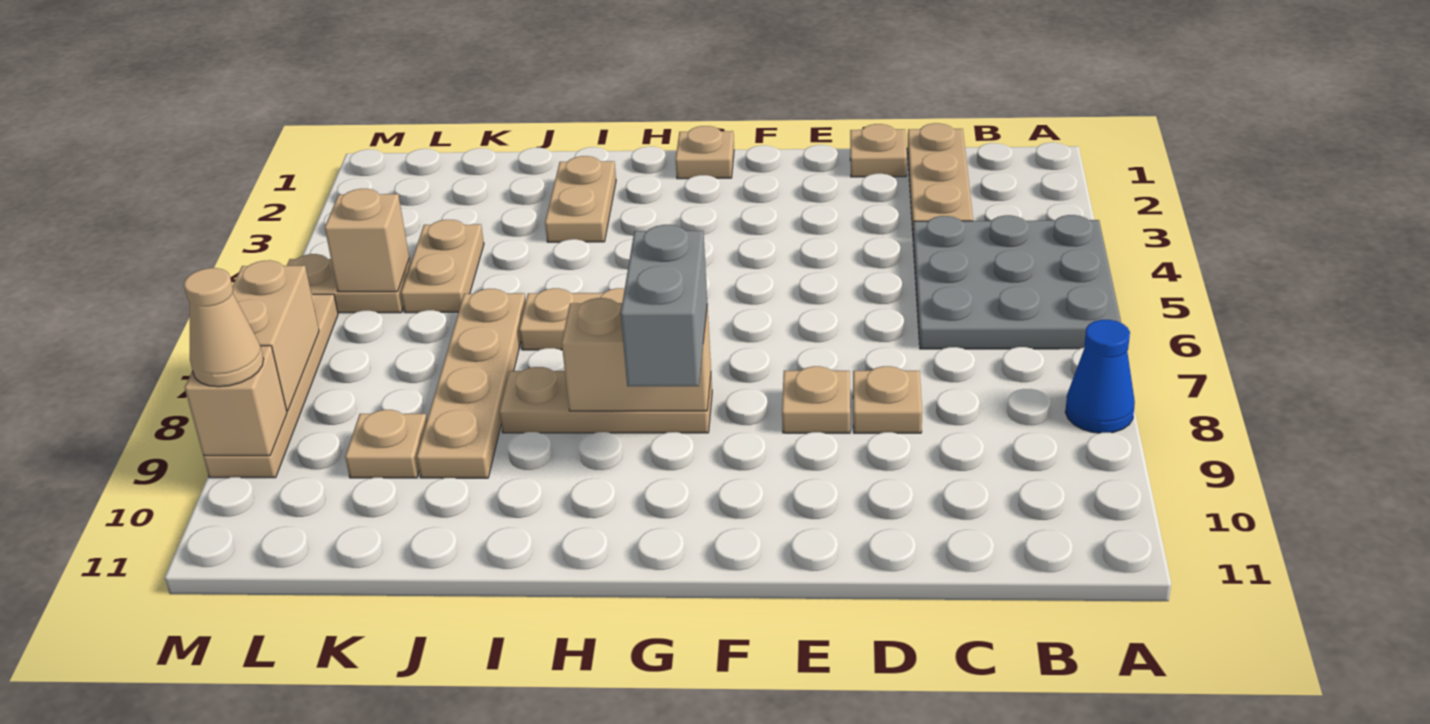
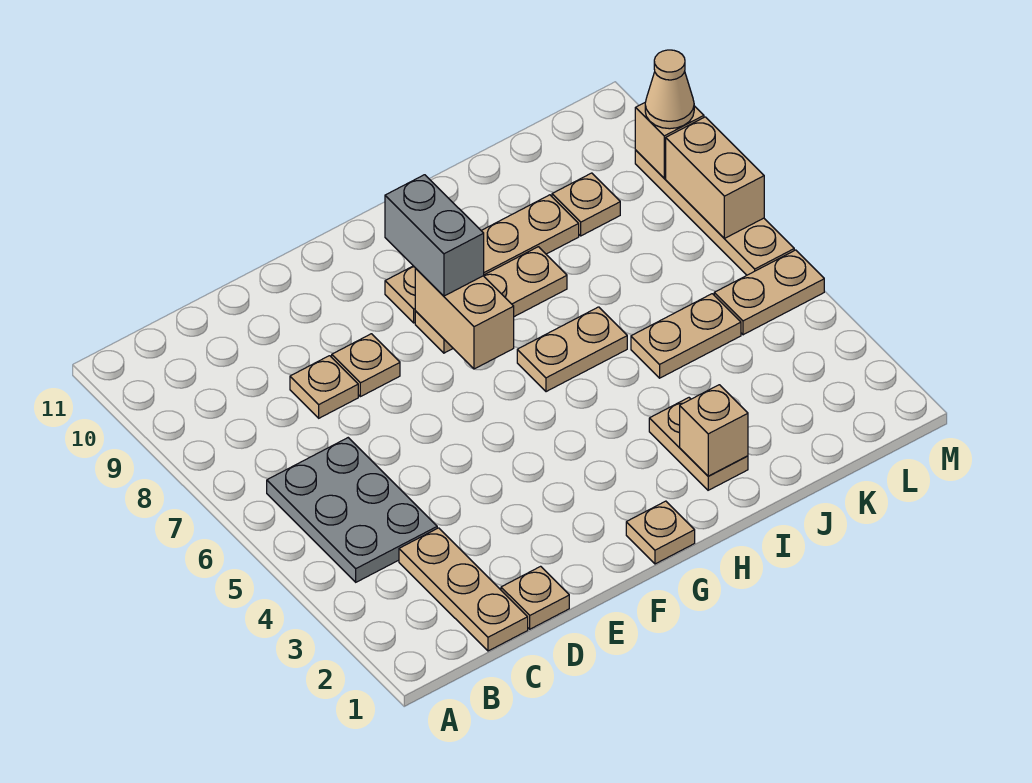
grey plate A4:C6 level 1 -> grey plate B4:C6 level 1
blue cone A8 level 1 -> none
tan brick G8:H8 level 2 -> tan brick G7:G8 level 2
tan plate J6:J9 level 1 -> tan plate G9:J9 level 1
tan plate K4:K5 level 1 -> tan plate J5:K5 level 1
tan brick L5 level 2 -> tan brick I2 level 2

